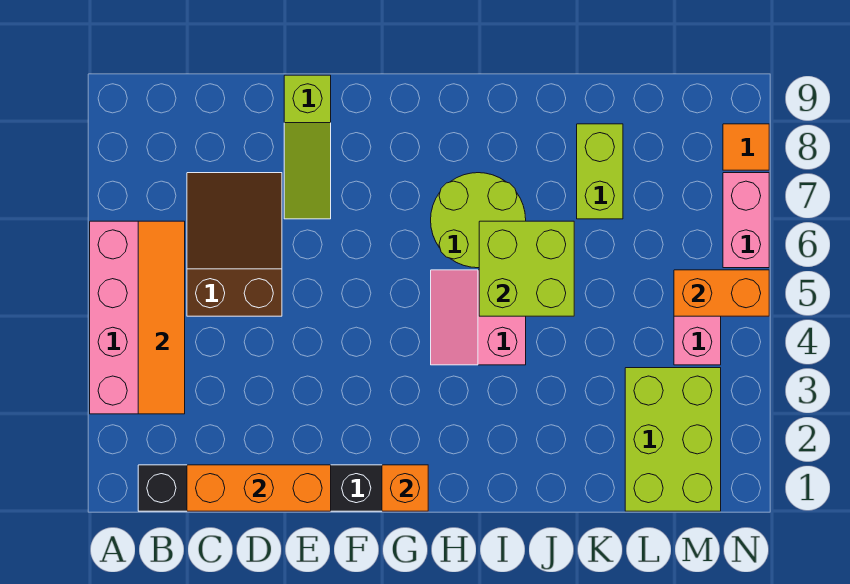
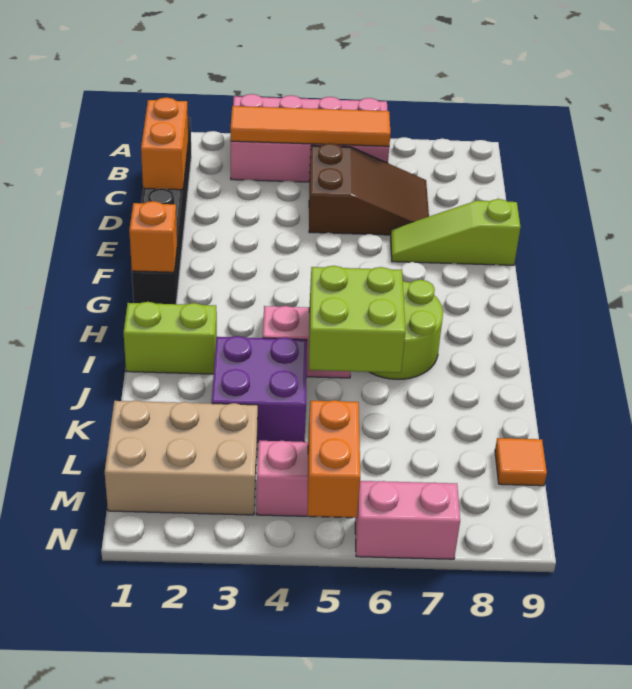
orange brick C1:E1 level 2 -> orange brick C1:D1 level 2
none -> purple brick J3:K4 level 1
lime brick K7:K8 level 1 -> lime brick I1:I2 level 1
lime brick L1:M3 level 1 -> tan brick L1:M3 level 1
orange tile N8 level 1 -> orange tile L9 level 1

